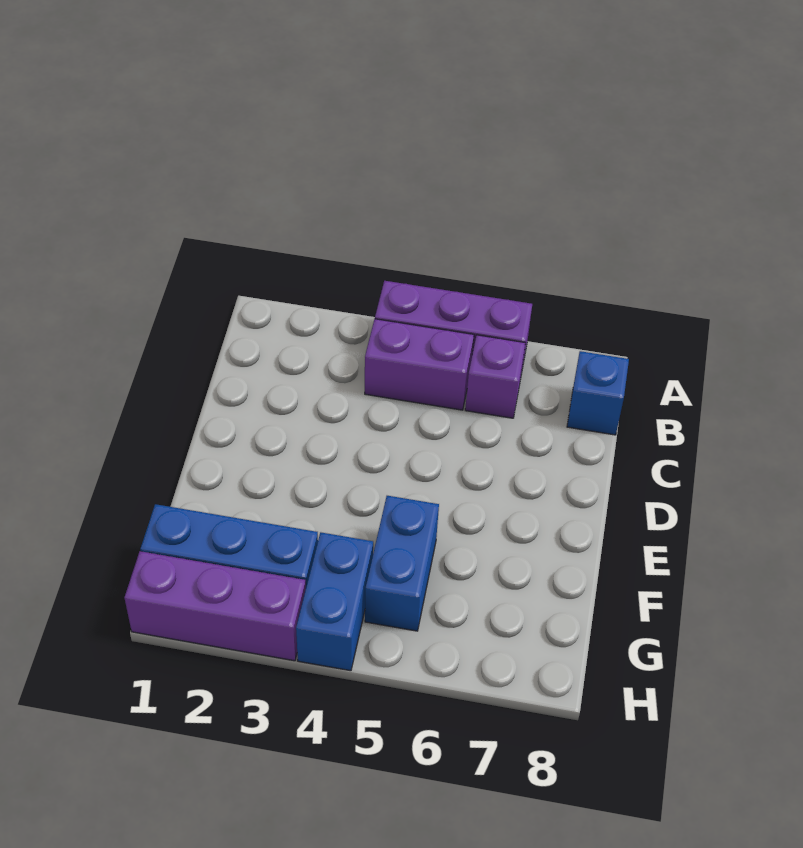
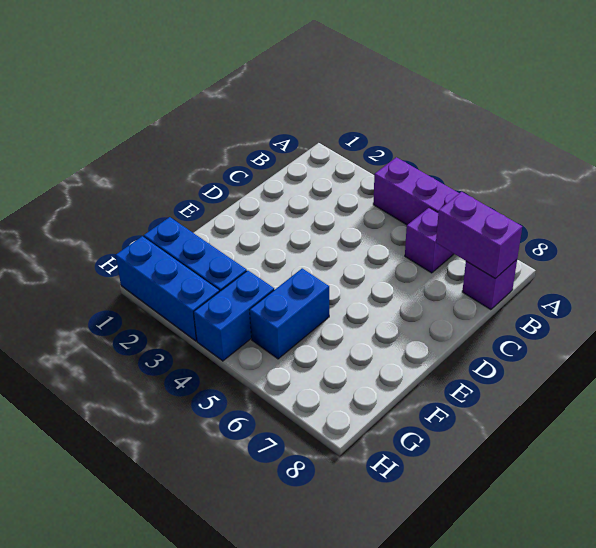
purple brick B4:B5 level 1 -> purple brick B7:B8 level 2
blue brick B8 level 1 -> purple brick B8 level 1
purple brick H1:H3 level 1 -> blue brick H1:H3 level 1

